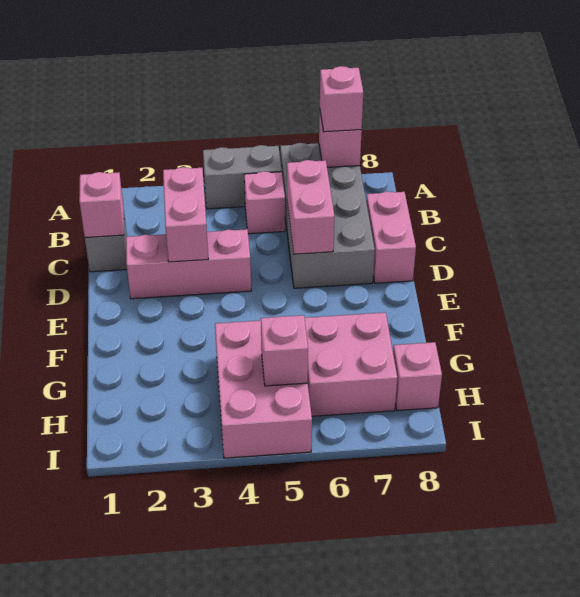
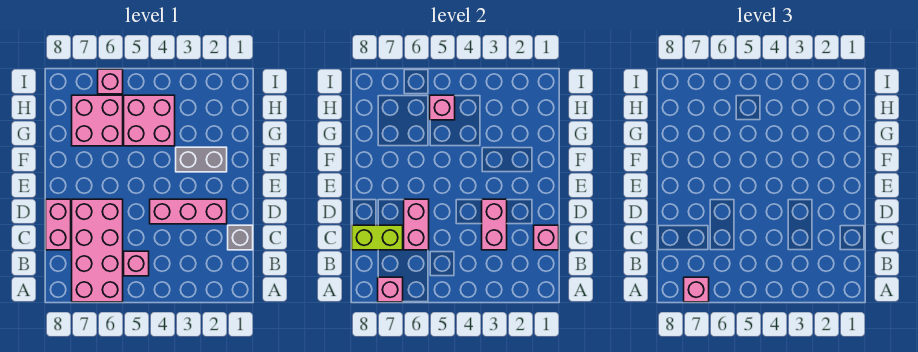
grey brick A4:A5 level 1 -> grey brick F2:F3 level 1
grey brick A6:D7 level 1 -> pink brick A6:D7 level 1
none -> lime brick C7:C8 level 2
pink brick G4:I5 level 1 -> pink brick G4:H5 level 1
pink brick H8 level 1 -> pink brick I6 level 1

